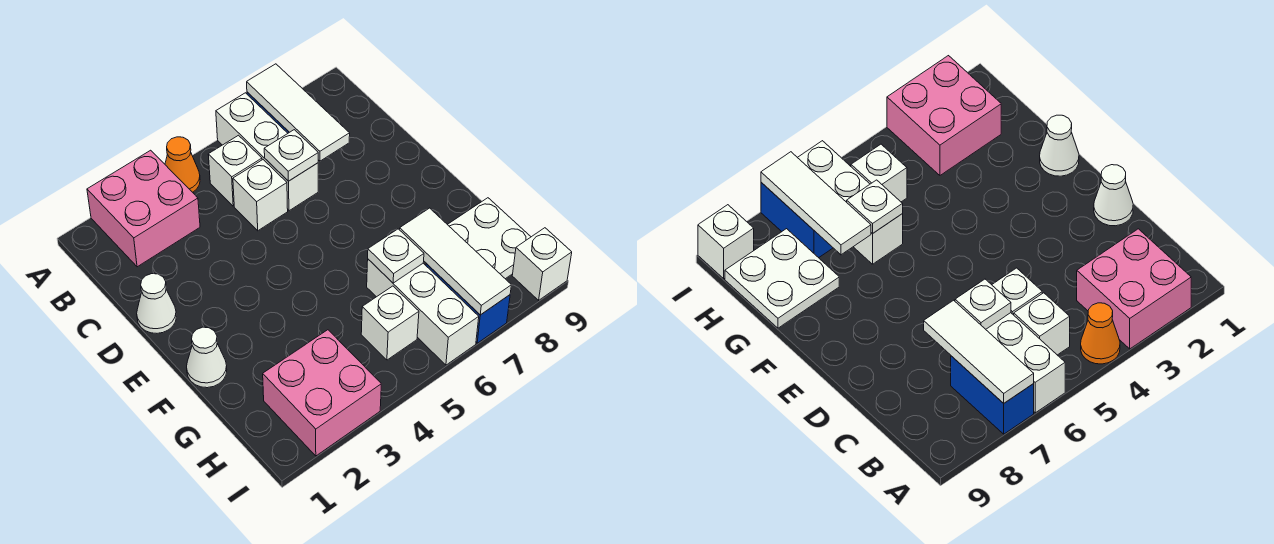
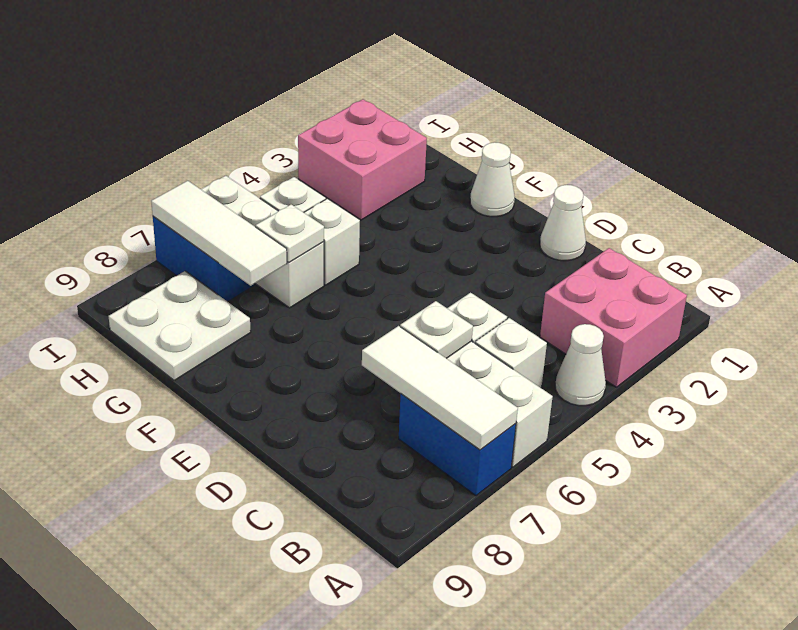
orange cone A4 level 1 -> white cone A4 level 1
white brick I9 level 1 -> white brick G5 level 1

